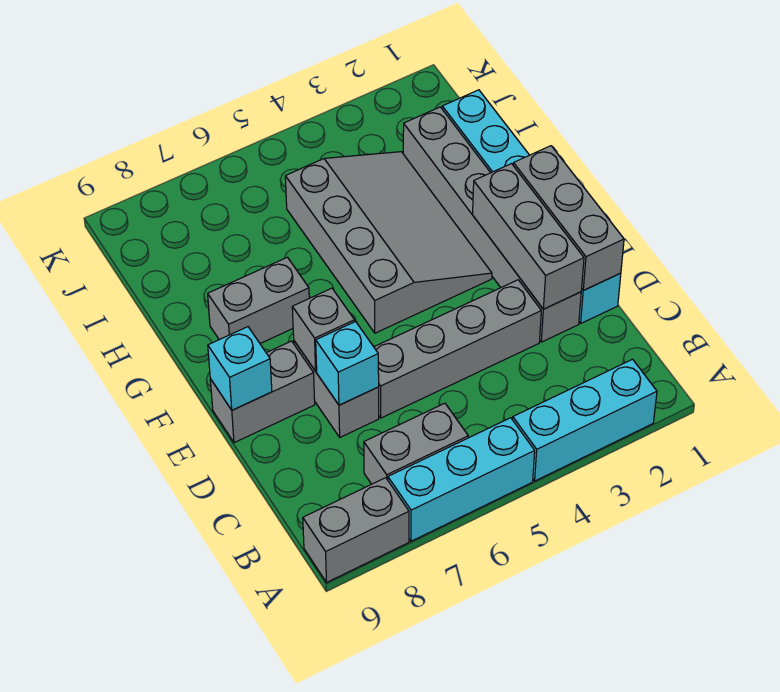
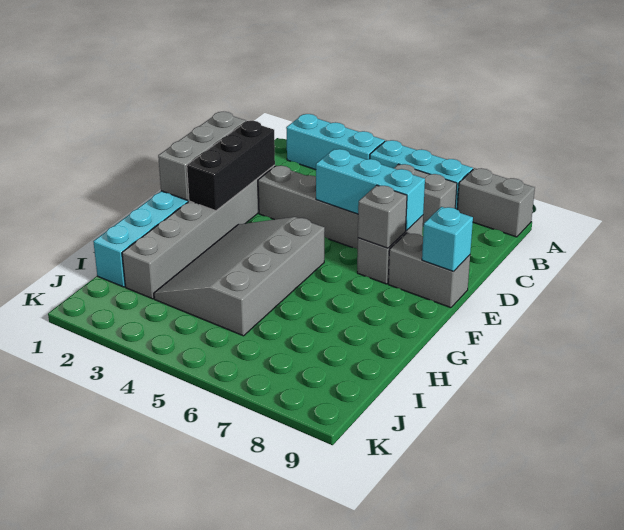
grey brick D2:F2 level 2 -> black brick D2:F2 level 2
cyan brick D7 level 2 -> cyan brick D5:D7 level 2
grey brick G7:G8 level 1 -> none

